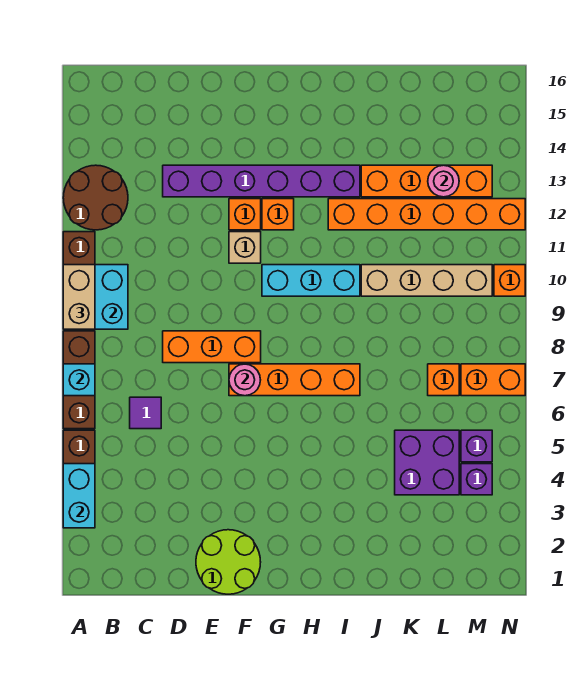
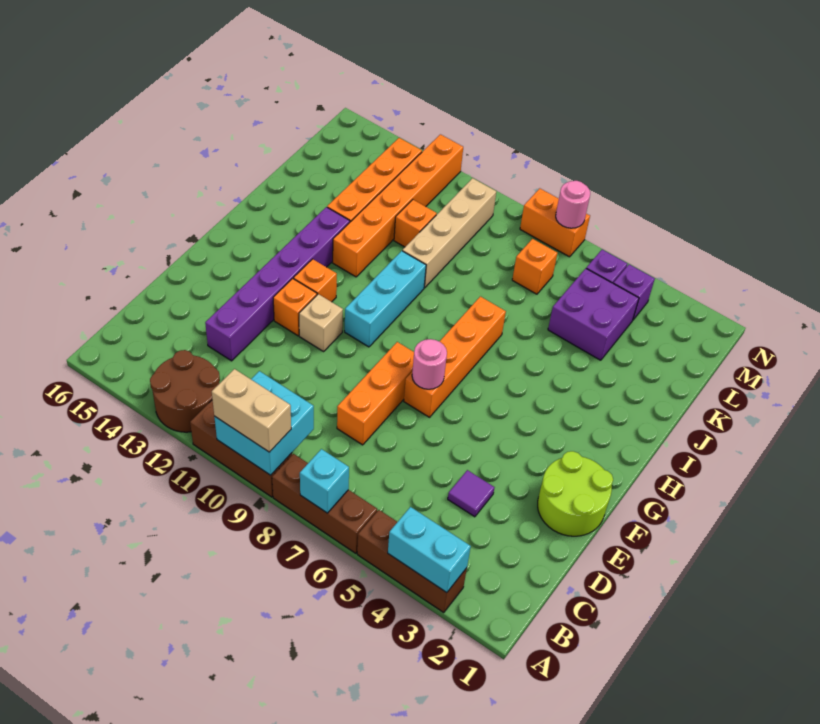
purple tile C6 level 1 -> purple tile D4 level 1
pink round brick L13 level 2 -> pink round brick N7 level 2
orange brick M7:N7 level 1 -> orange brick N7:N8 level 1
orange brick N10 level 1 -> orange brick K11 level 1

